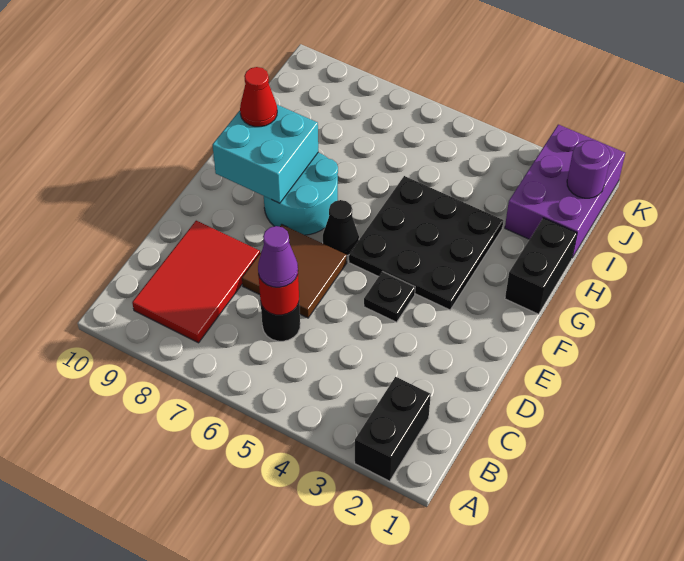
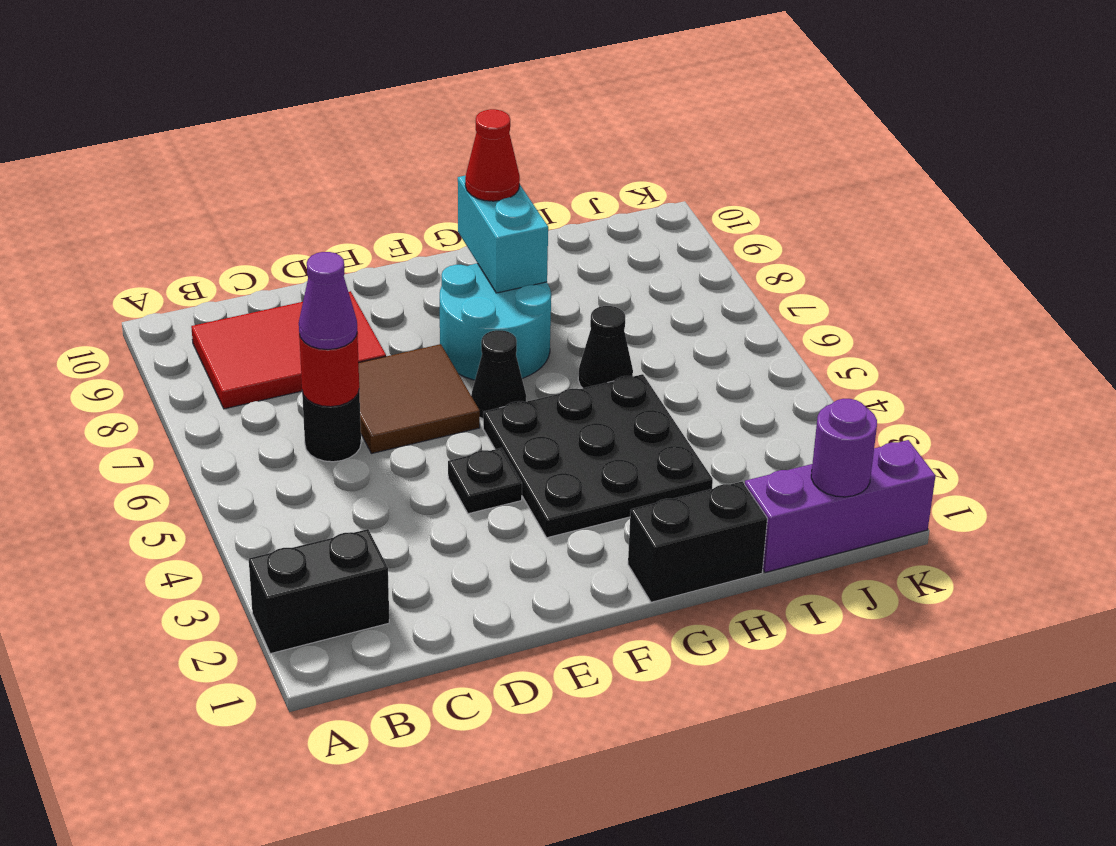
cyan brick F8:G9 level 2 -> cyan brick G8:G9 level 2
none -> black cone H6 level 1
purple brick I1:K2 level 1 -> purple brick I1:K1 level 1

